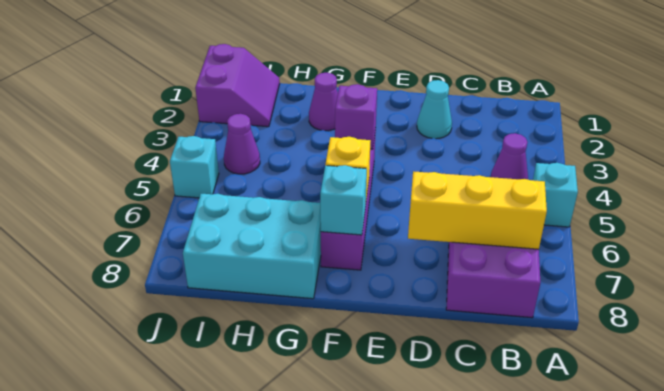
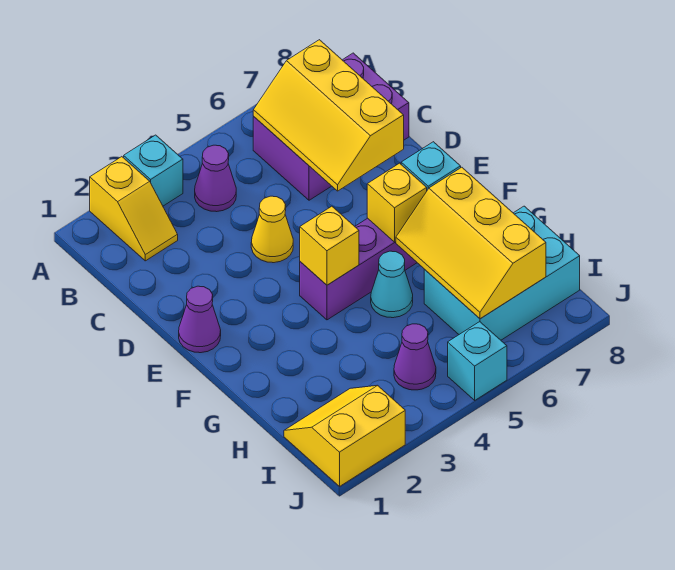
none -> yellow slope A2:B2 level 1 top A
cyan brick A5 level 1 -> cyan brick A3 level 1
cyan cone D2 level 1 -> cyan cone G5 level 1
none -> yellow cone D4 level 1
purple brick F4 level 2 -> yellow brick F4 level 2
purple cone G2 level 1 -> purple cone E1 level 1
none -> yellow slope G6:I7 level 2 top 7
cyan brick G7:I8 level 1 -> cyan brick H6:I8 level 1
purple slope I1:J2 level 1 top J -> yellow slope I1:J2 level 1 top J

